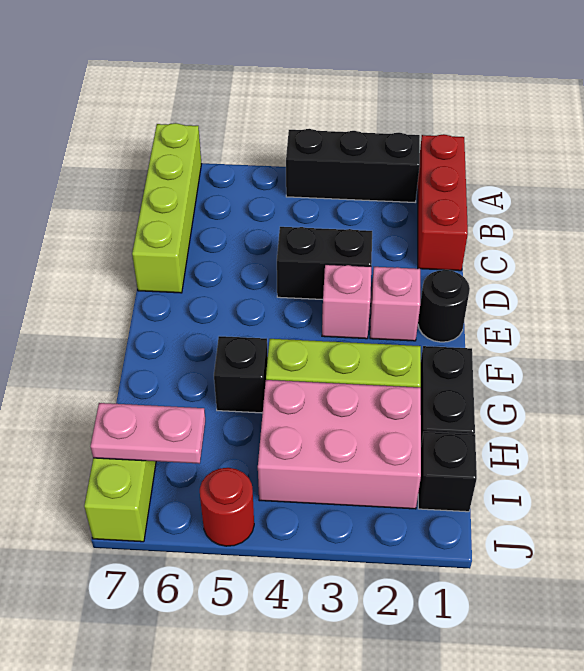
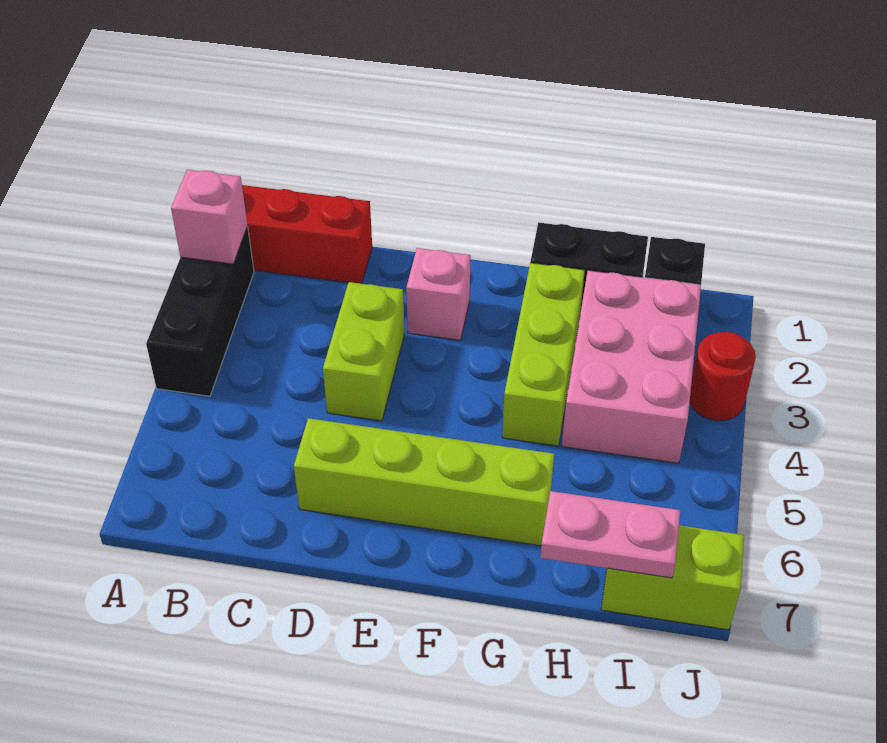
lime brick A7:D7 level 1 -> lime brick D6:G6 level 1
black brick D3:D4 level 1 -> lime brick D3:D4 level 1
black round brick E1 level 1 -> none
pink brick E3 level 1 -> pink brick A2 level 2
black brick G5 level 1 -> none
pink plate I6:I7 level 2 -> pink plate H7:I7 level 2
red round brick J5 level 1 -> red round brick J3 level 1

